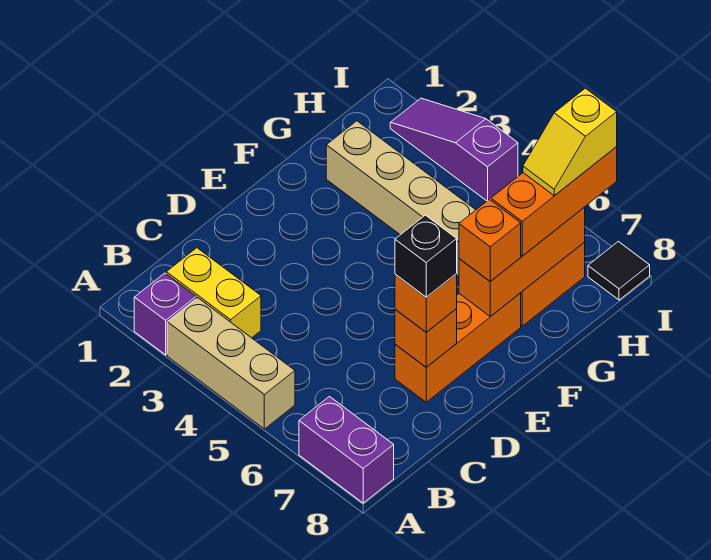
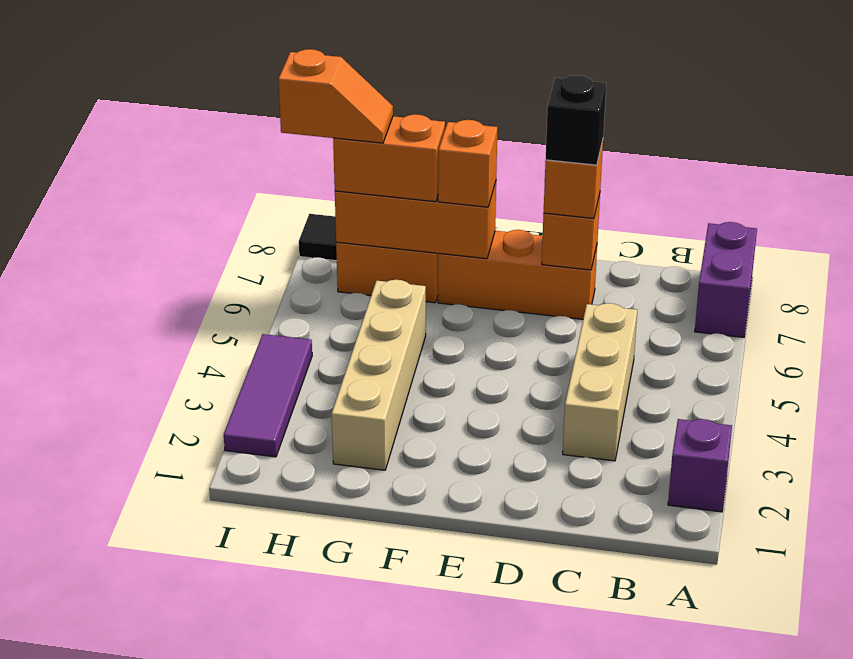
tan brick A3:A5 level 1 -> tan brick C3:C5 level 1
yellow brick B2:B3 level 1 -> none
orange brick G7:I7 level 3 -> orange brick G7:H7 level 3
yellow slope H7:I7 level 4 top I -> orange slope H7:I7 level 4 top I
purple slope I2:I4 level 1 top 4 -> purple tile I2:I4 level 1

